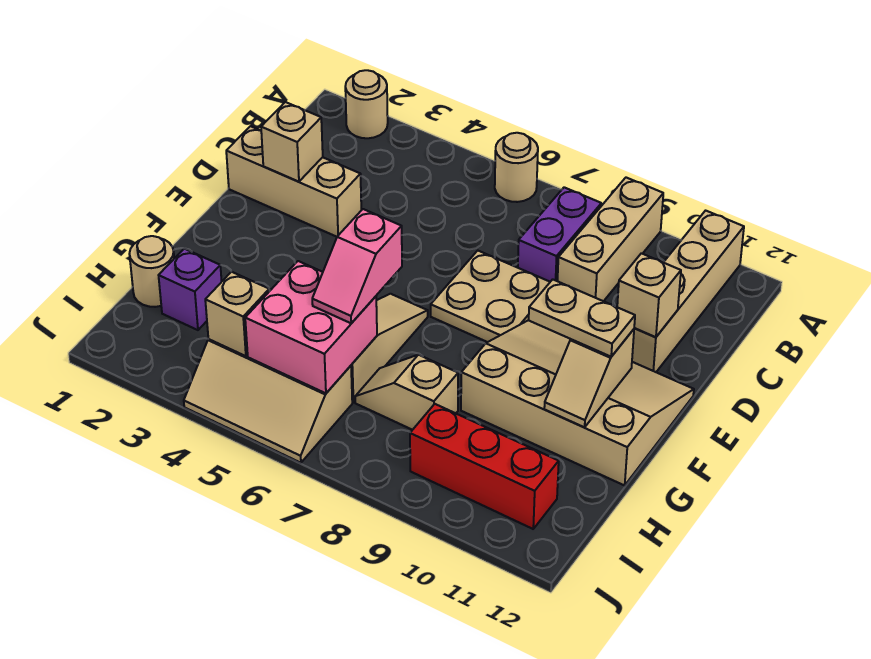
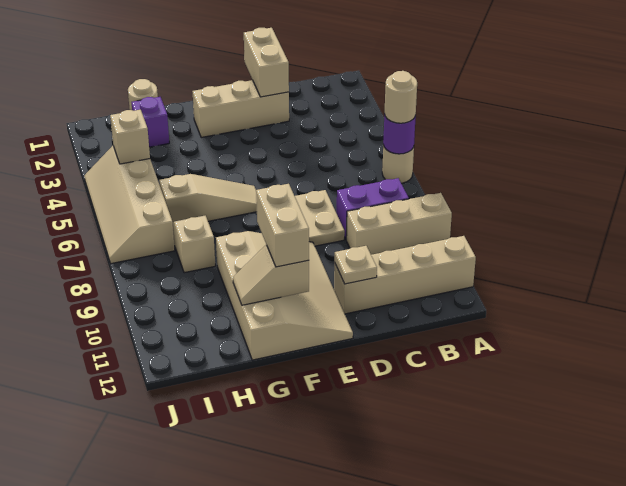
tan round brick A2 level 1 -> tan round brick A6 level 3
none -> purple round brick A6 level 2
tan brick D1:D3 level 1 -> tan brick D2:F2 level 1
tan brick D2 level 2 -> tan brick D1:D2 level 2
tan brick D11 level 2 -> tan plate D11 level 2
tan plate F10:F11 level 3 -> tan brick F10:F11 level 3
pink slope G6:H6 level 3 top G -> none
pink brick H5:I6 level 2 -> none
tan slope I4:J6 level 1 top I -> tan slope I4:J7 level 1 top I
red brick I9:I11 level 1 -> none

